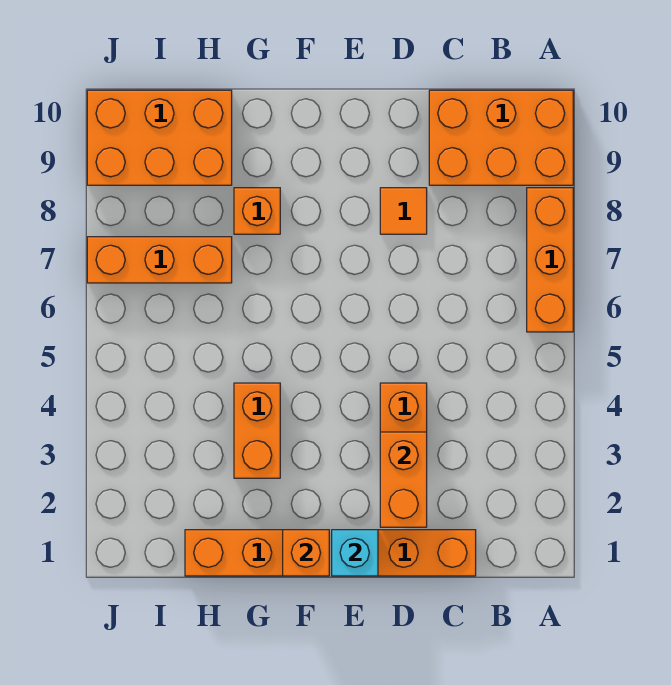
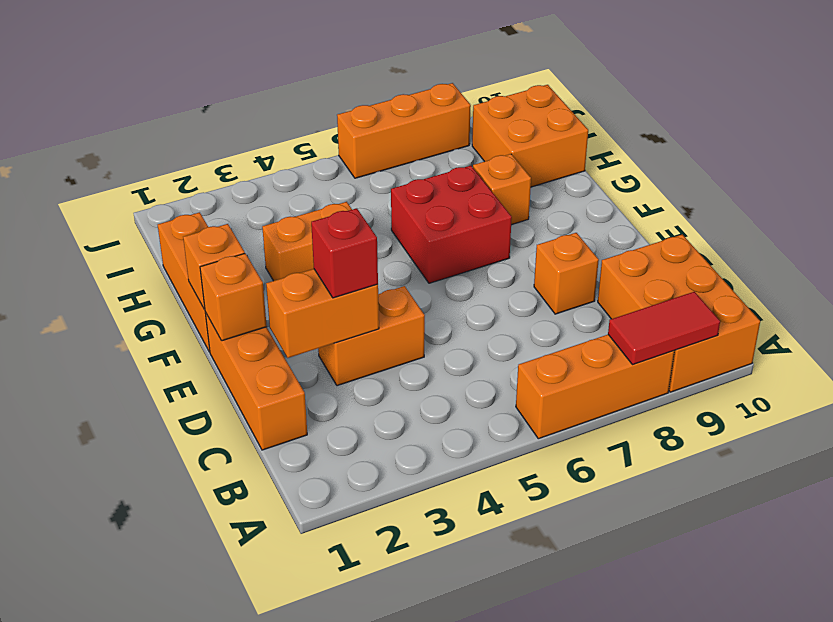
none -> red tile A8:A9 level 2
none -> red brick D3 level 3
orange tile D8 level 1 -> orange brick D8 level 1
cyan brick E1 level 2 -> orange brick E1 level 2
none -> red brick F6:G7 level 1
orange brick H7:J7 level 1 -> orange brick J6:J8 level 1
orange brick H9:J10 level 1 -> orange brick H9:I10 level 1

